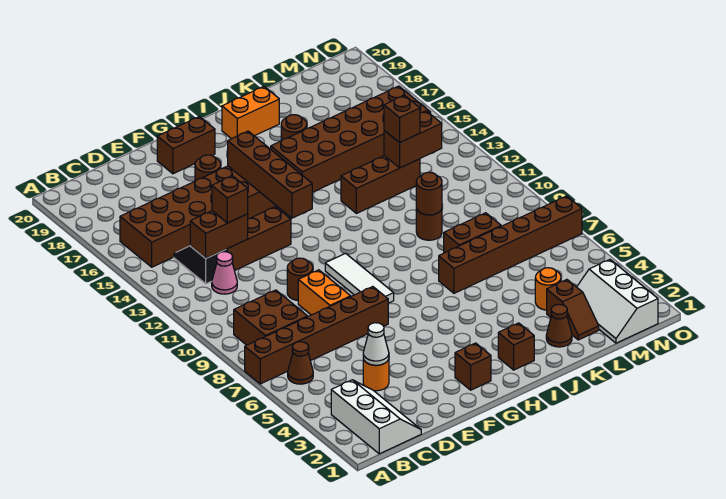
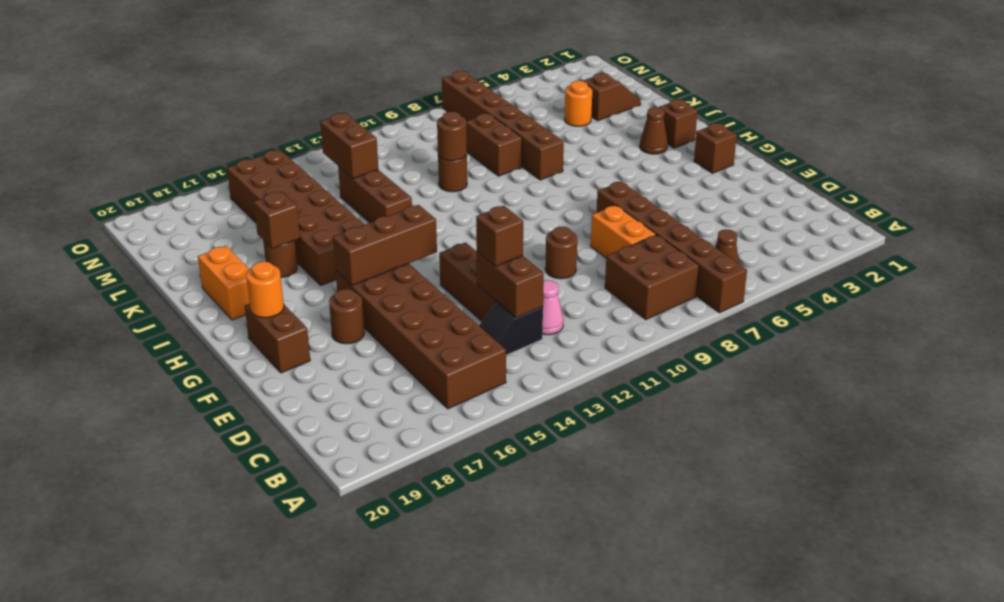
white slope B1:C3 level 1 top B -> none
orange round brick D4 level 1 -> orange round brick G19 level 2
white cone D4 level 2 -> none
orange brick E8:E9 level 1 -> orange brick D8:E8 level 1
white tile G8:G10 level 1 -> none
brown brick G13:G16 level 2 -> brown brick G14:G16 level 2
brown cone K2 level 1 -> brown cone I3 level 1
brown brick L13 level 3 -> brown brick J17 level 2
white slope M1:N3 level 1 top N -> none

